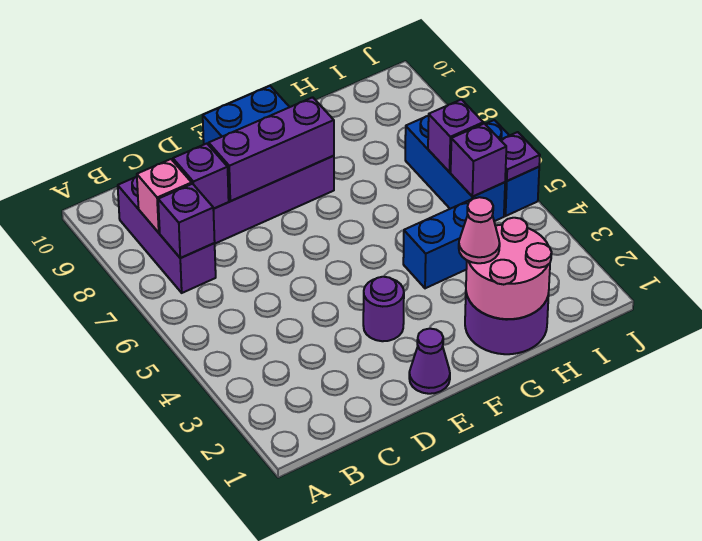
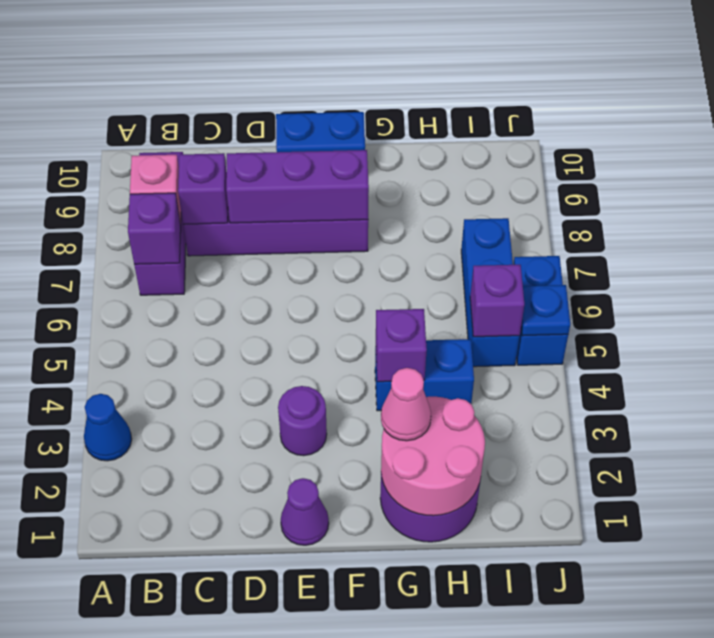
none -> blue cone A3 level 1
purple brick I6 level 2 -> purple brick G4 level 2
purple plate J5 level 2 -> blue plate J5 level 2

